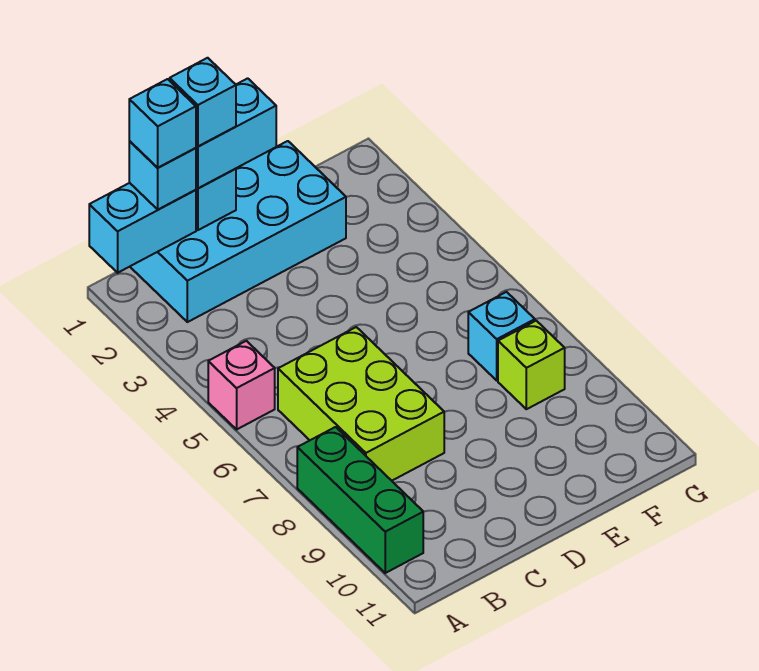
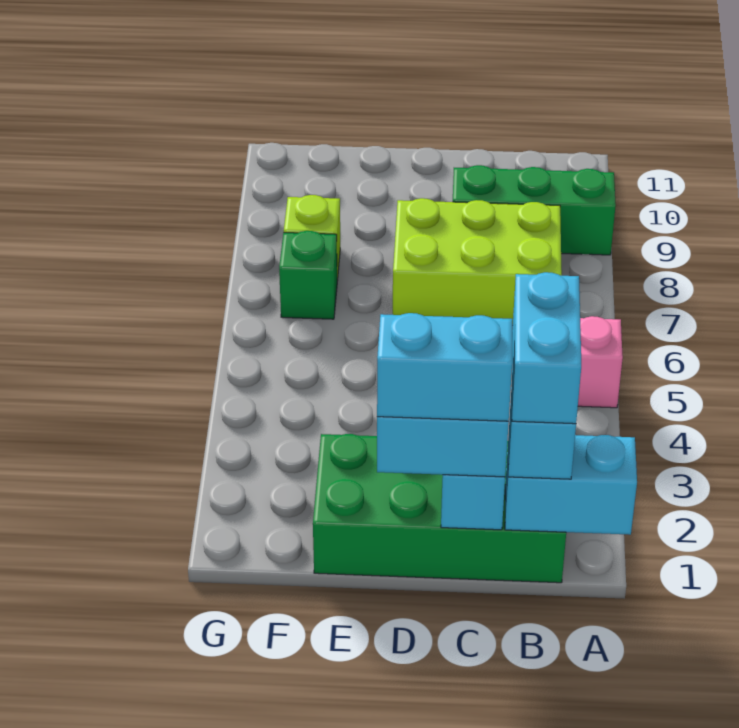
green brick A8:A10 level 1 -> green brick A9:C9 level 1
cyan brick B1:E2 level 1 -> green brick B1:E2 level 1
cyan brick B1 level 4 -> cyan brick B1:B2 level 4
lime brick B6:C8 level 1 -> lime brick B7:D8 level 1
cyan brick C1 level 4 -> cyan brick C1:D1 level 4
cyan brick F7 level 1 -> green brick F7 level 1

